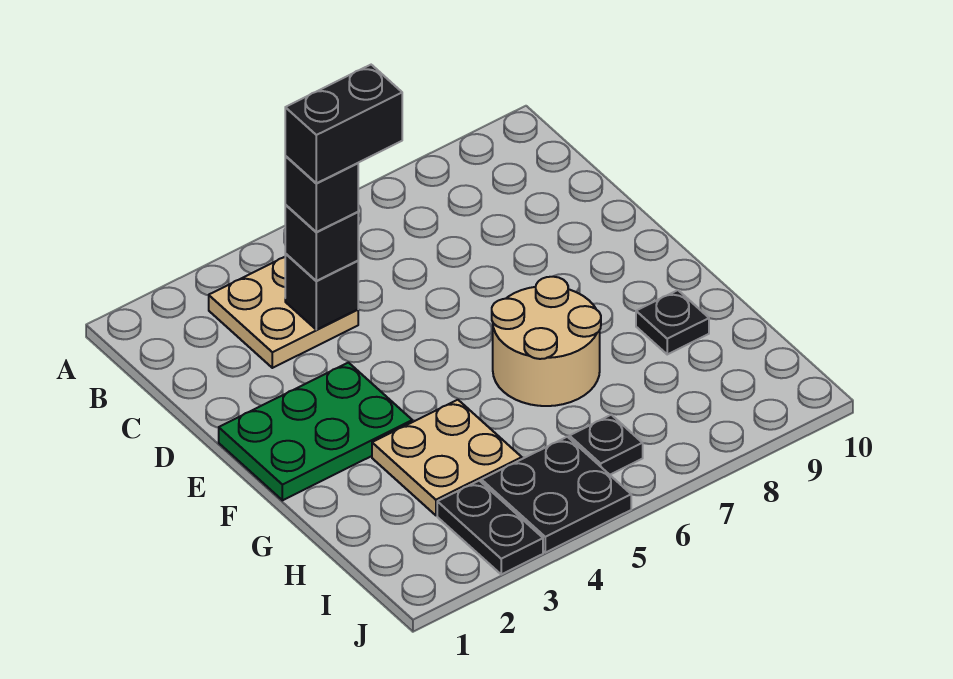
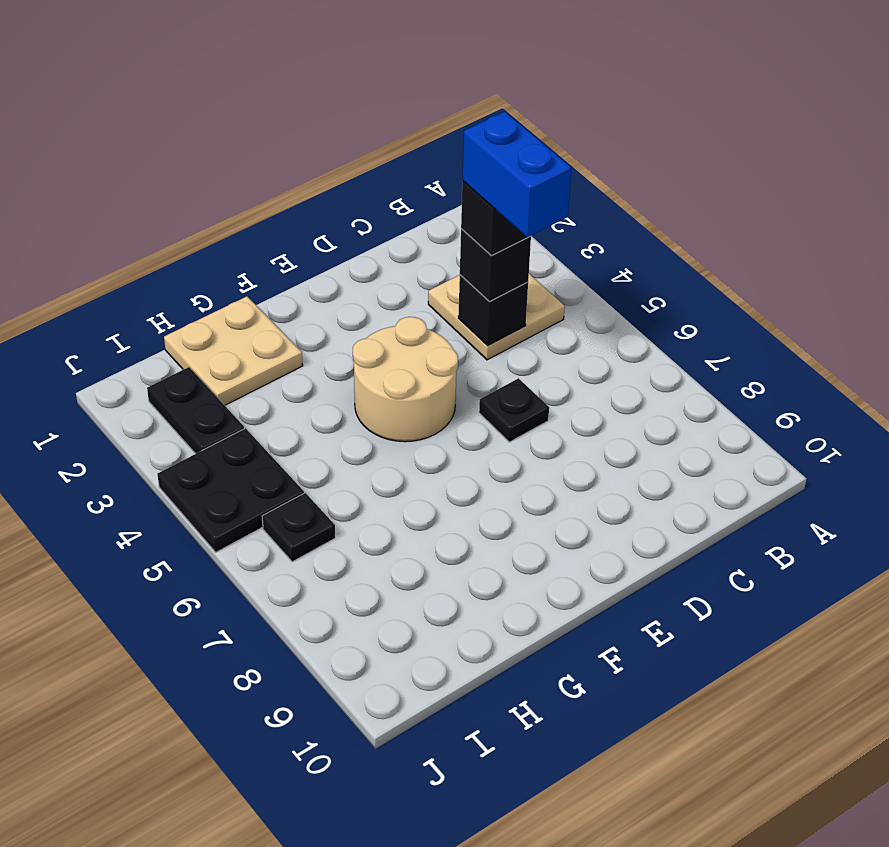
black brick C4:C5 level 5 -> blue brick C4:C5 level 5
green plate E1:F3 level 1 -> none
tan round brick F6:G7 level 1 -> tan round brick E4:F5 level 1
tan plate G3:H4 level 1 -> tan plate G1:H2 level 1
black plate G9 level 1 -> black plate D6 level 1
black plate I3:J3 level 1 -> black plate I2:I3 level 1

